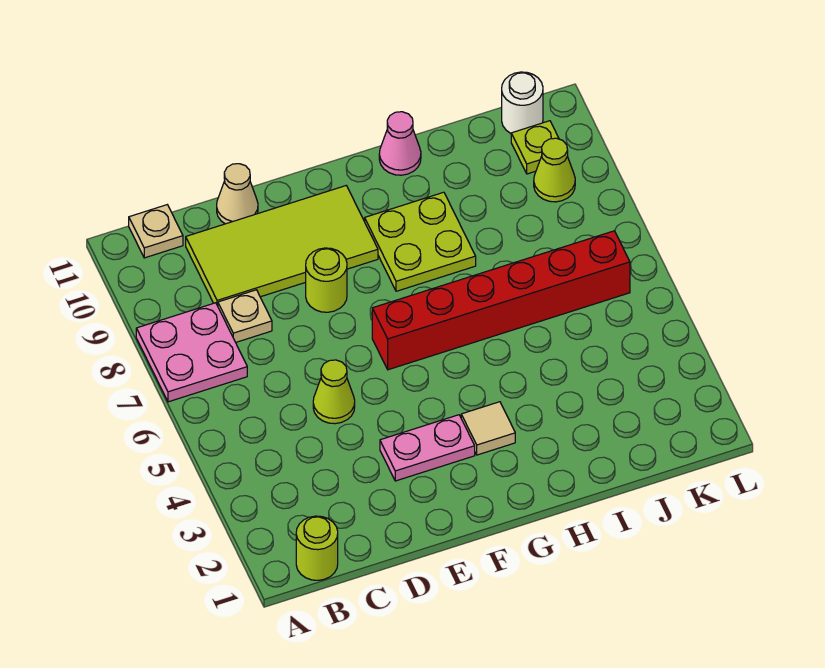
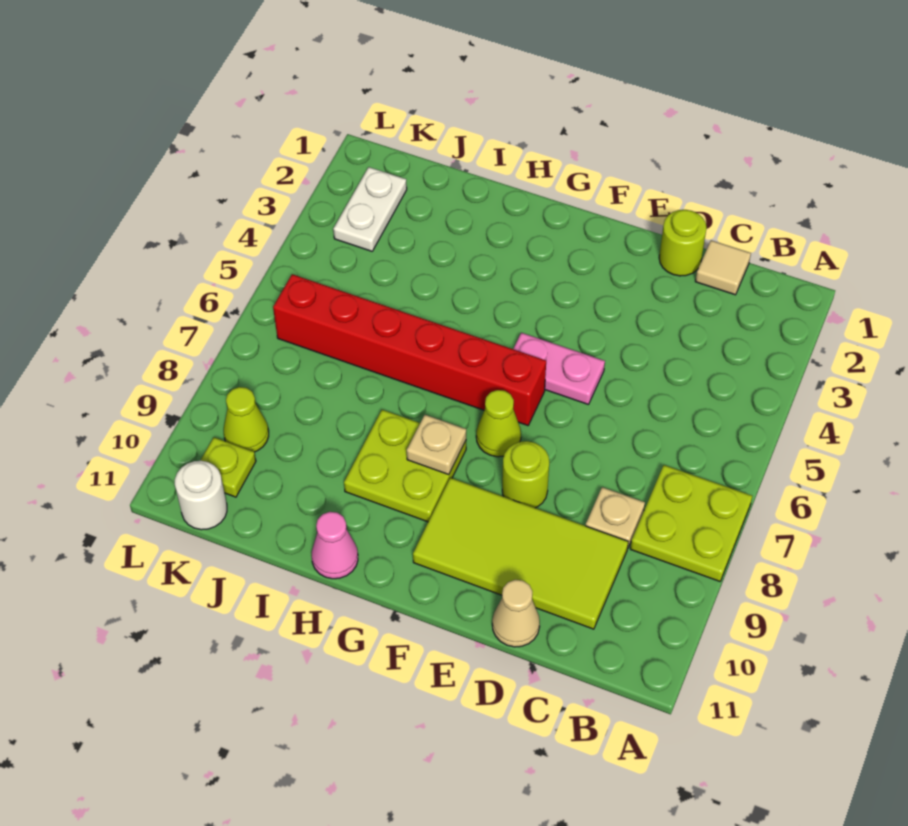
pink plate A7:B8 level 1 -> lime plate A7:B8 level 1
lime round brick B1 level 1 -> lime round brick D1 level 1
tan plate B11 level 1 -> tan plate G8 level 2
lime cone D5 level 1 -> lime cone F7 level 1
pink plate E3:F3 level 1 -> pink plate E5:F5 level 1
tan tile G3 level 1 -> tan tile C1 level 1
none -> white plate K2:K3 level 1

